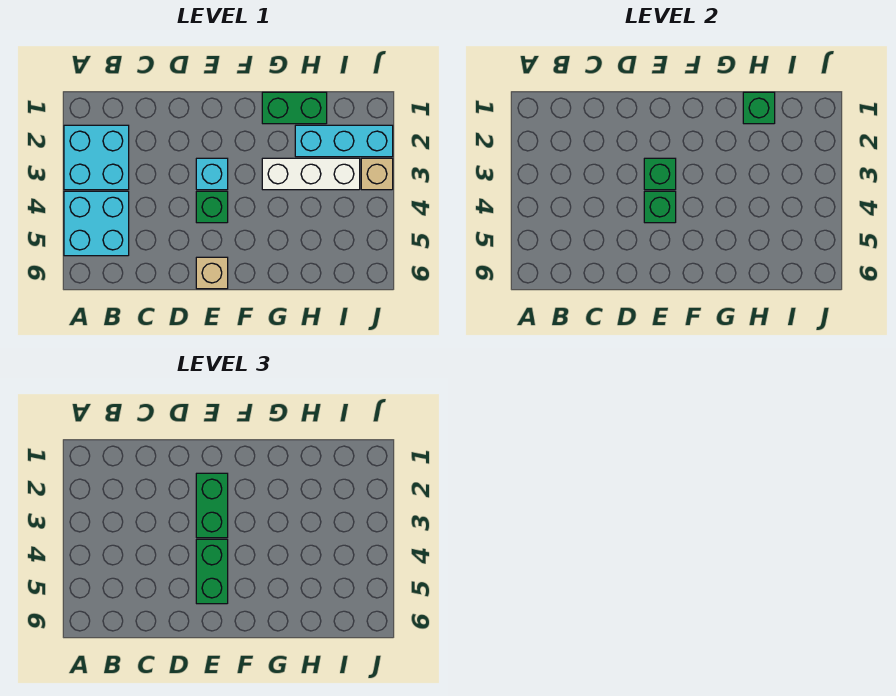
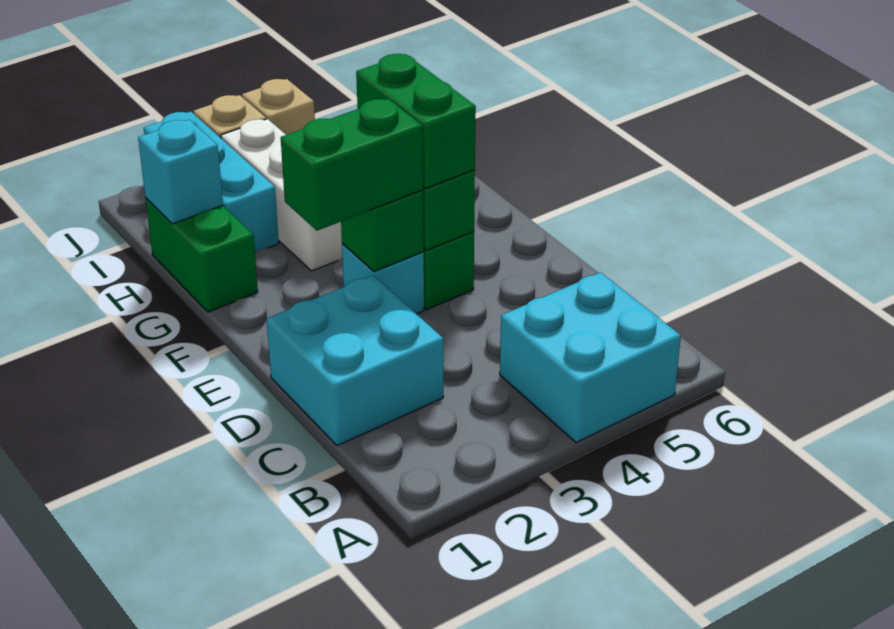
cyan brick A2:B3 level 1 -> cyan brick C1:D2 level 1
green brick E4:E5 level 3 -> green brick E4:F4 level 3
tan brick E6 level 1 -> tan brick J4 level 1
green brick H1 level 2 -> cyan brick H1 level 2

